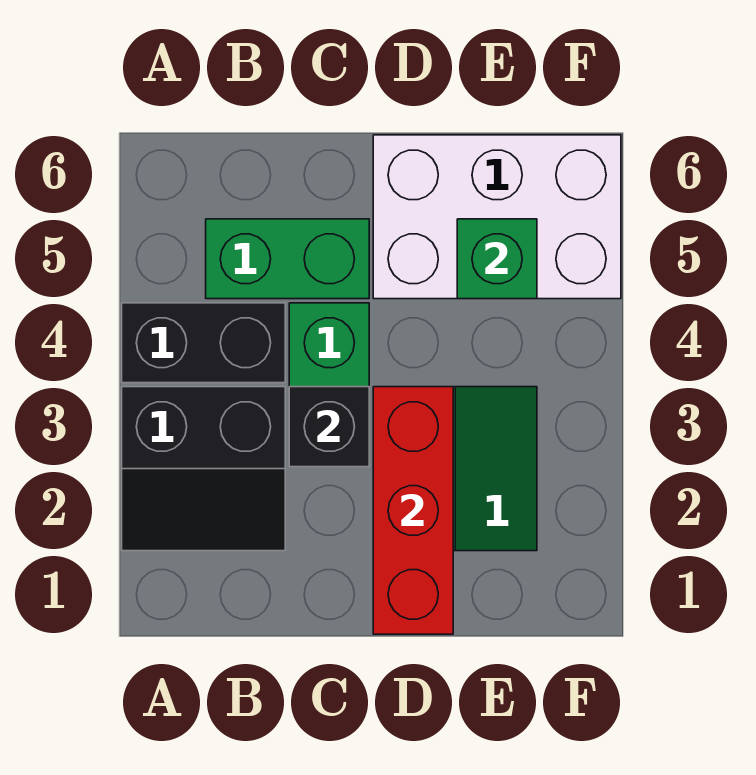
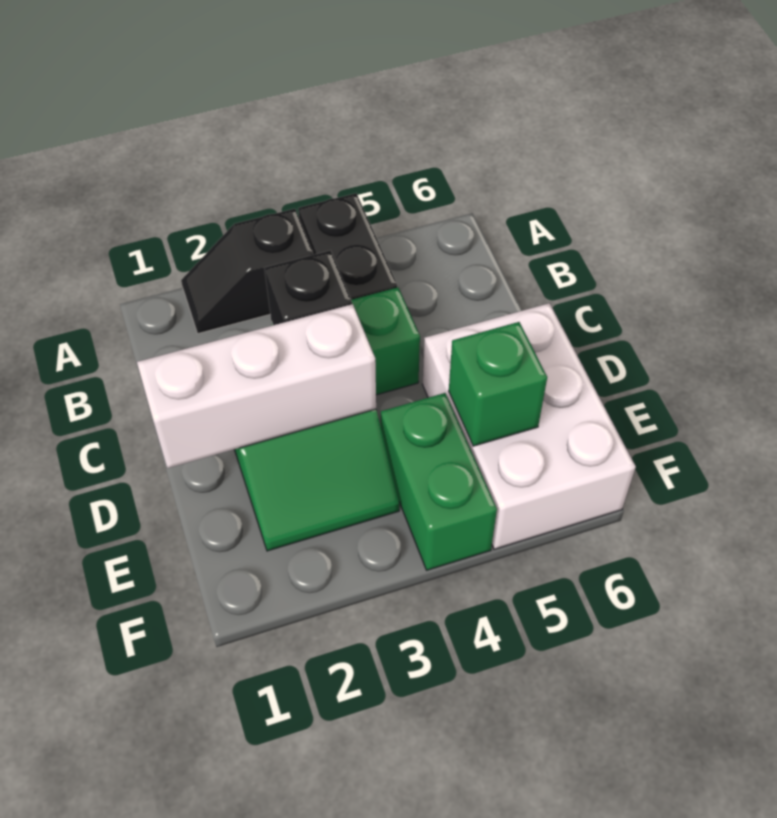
black slope A2:B3 level 1 top 3 -> black slope A2:A3 level 1 top 3
green brick B5:C5 level 1 -> green brick E4:F4 level 1
red brick D1:D3 level 2 -> white brick D1:D3 level 2

